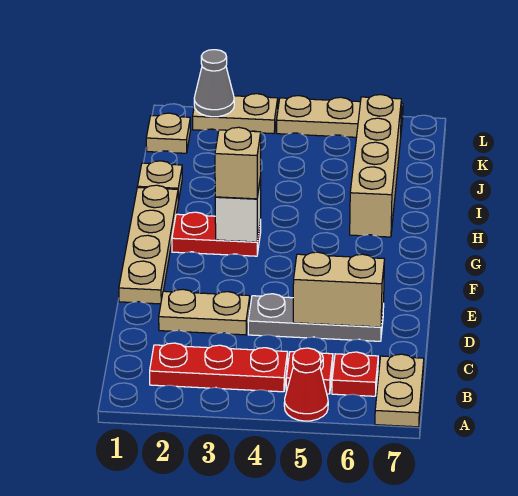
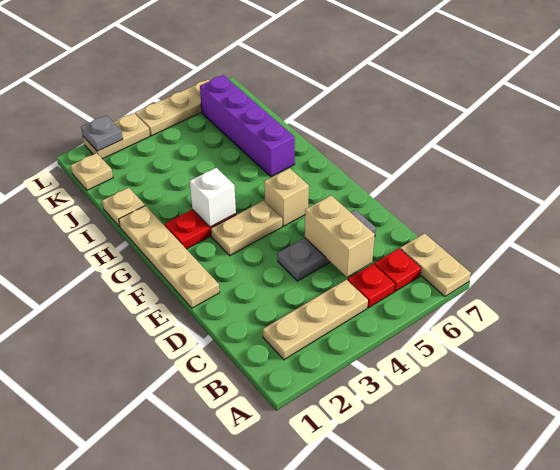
red cone A5 level 1 -> none
red plate B2:B4 level 1 -> tan plate B2:B4 level 1
tan plate D2:D3 level 1 -> tan plate F3:F4 level 1
tan brick D5:D6 level 2 -> tan brick C5:D5 level 2
tan brick G3 level 3 -> tan brick F5 level 1
tan brick H6:K6 level 1 -> purple brick H6:K6 level 1
grey cone L2 level 2 -> grey plate L2 level 2

